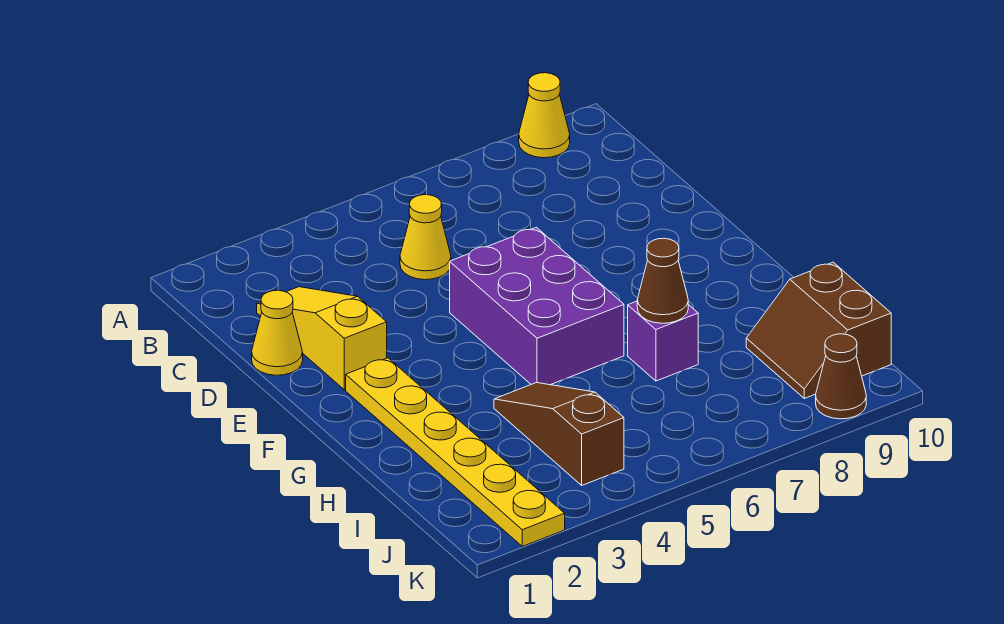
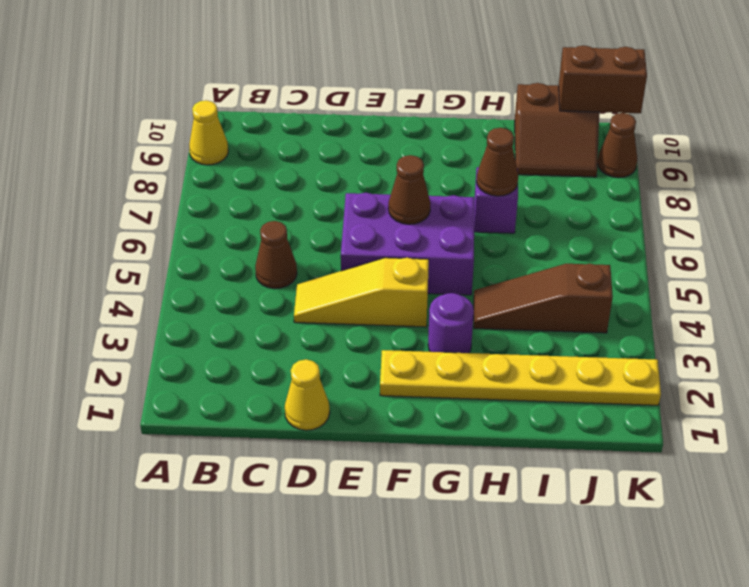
yellow slope C2:E2 level 1 top E -> yellow slope D4:F4 level 1 top F
yellow cone C5 level 1 -> brown cone C5 level 1
none -> brown cone F6 level 2
none -> purple round brick G3 level 1
none -> brown brick J10:K10 level 2

